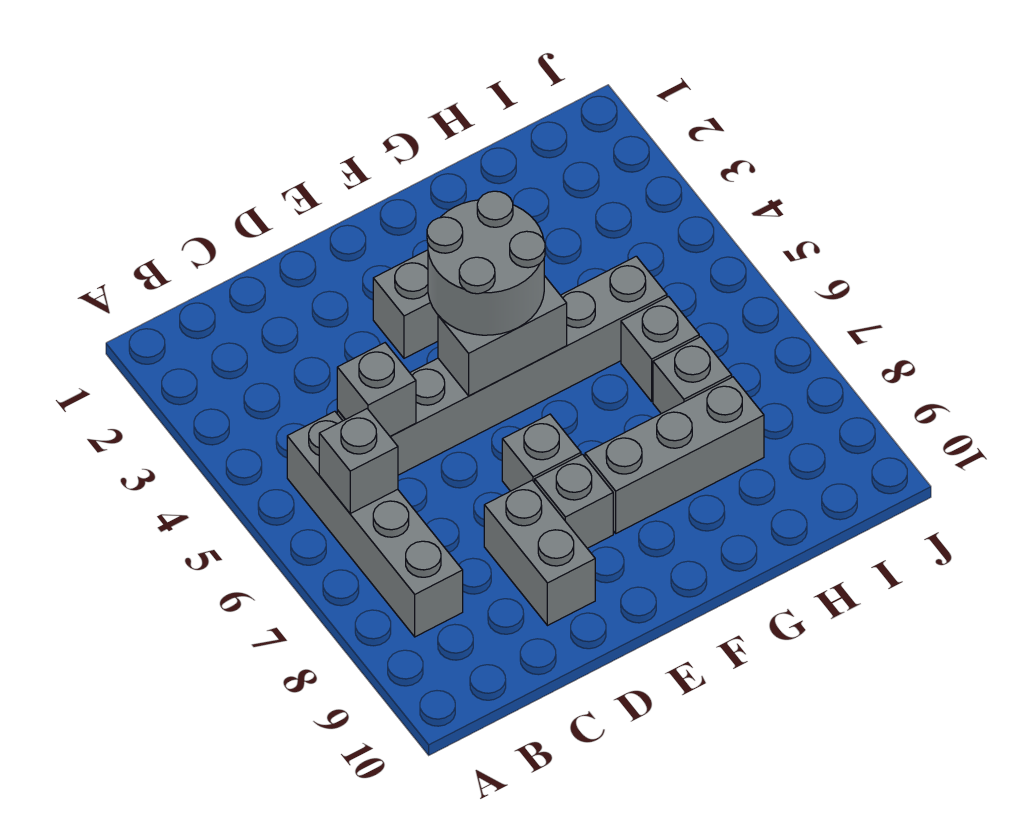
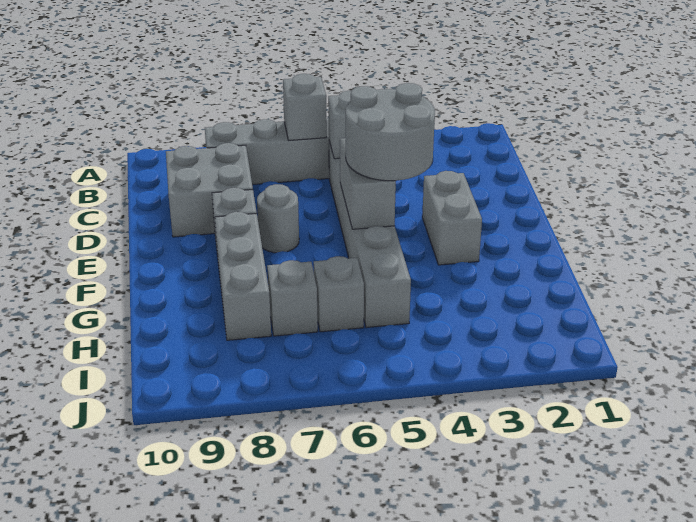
grey brick D8:D9 level 1 -> grey brick C8:D9 level 1
grey brick E7 level 1 -> grey round brick E7 level 1

